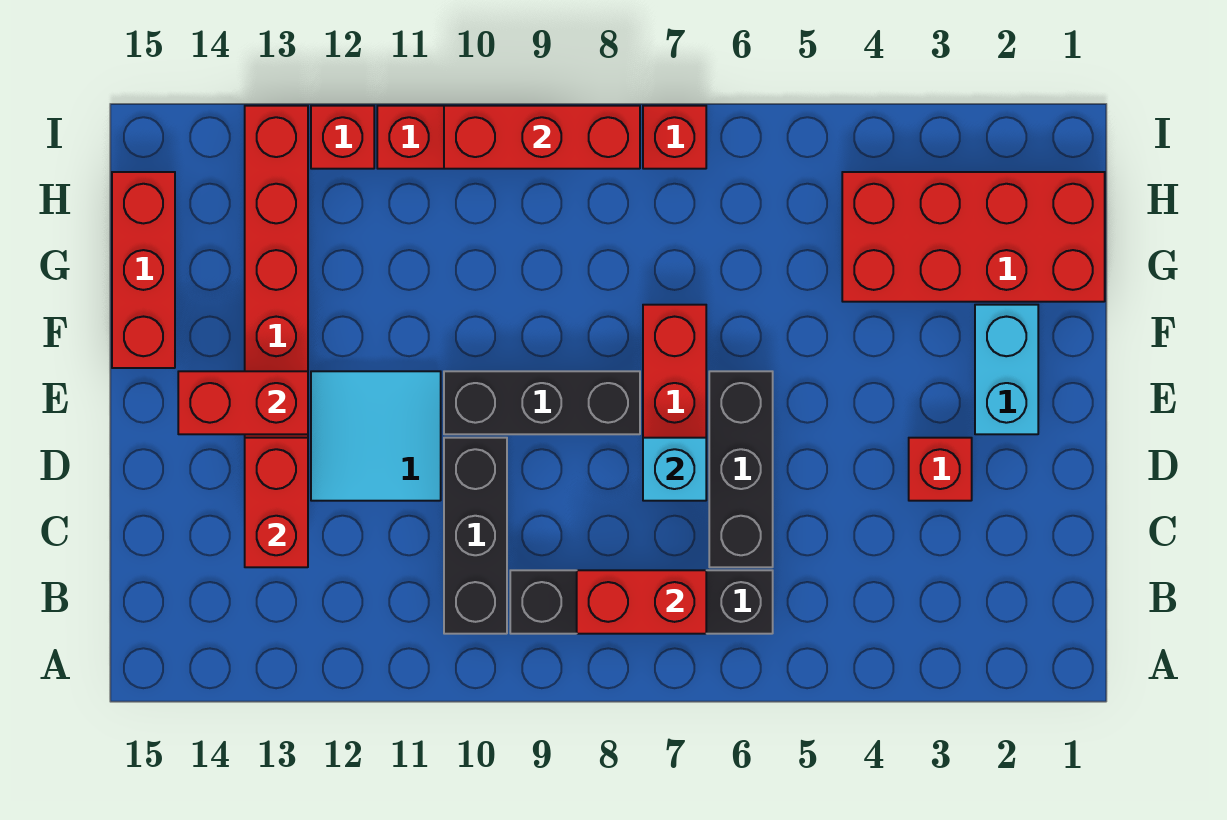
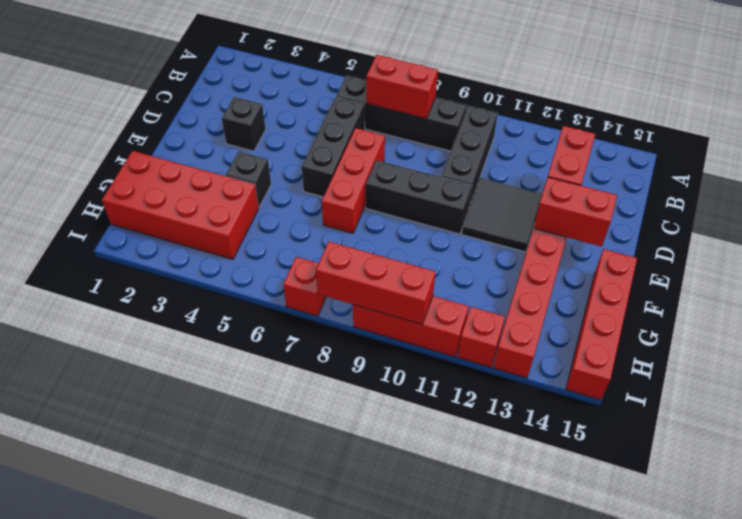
red brick D3 level 1 -> black brick D3 level 1
cyan brick D7 level 2 -> none
cyan tile D11:E12 level 1 -> black tile D11:E12 level 1
cyan brick E2:F2 level 1 -> none
none -> black brick F4 level 1
red brick F15:H15 level 1 -> red brick F15:I15 level 1

